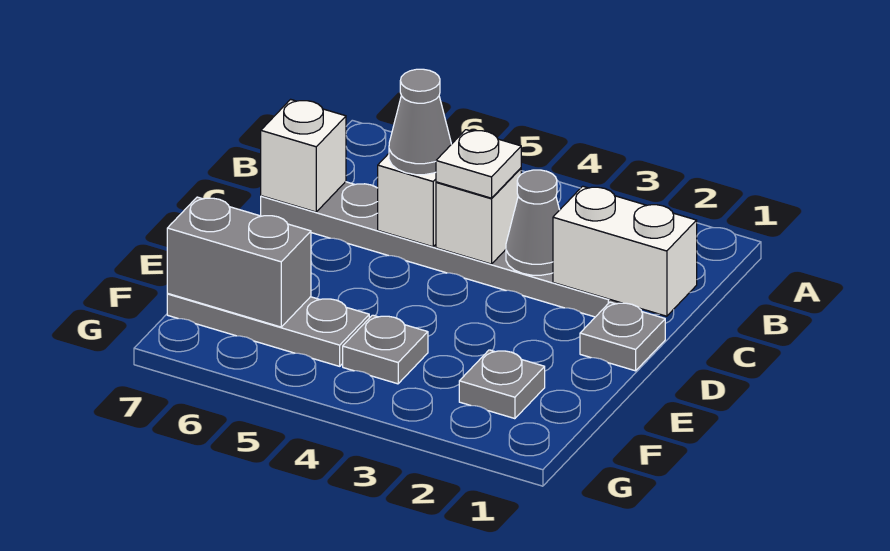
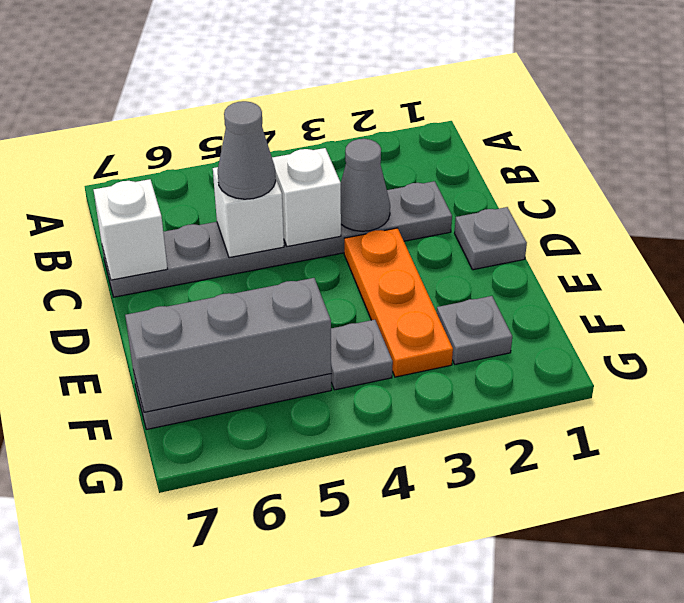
white brick C1:C2 level 2 -> none
white plate C4 level 3 -> none
none -> orange plate D3:F3 level 1
grey brick F6:F7 level 2 -> grey brick F5:F7 level 2

